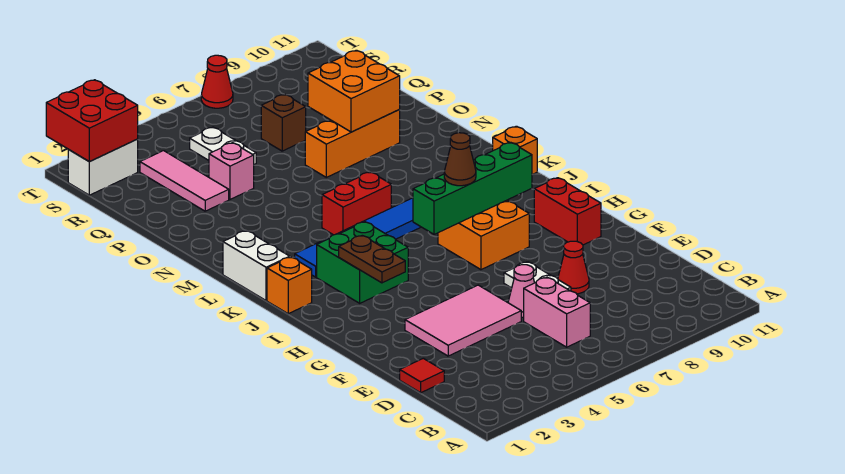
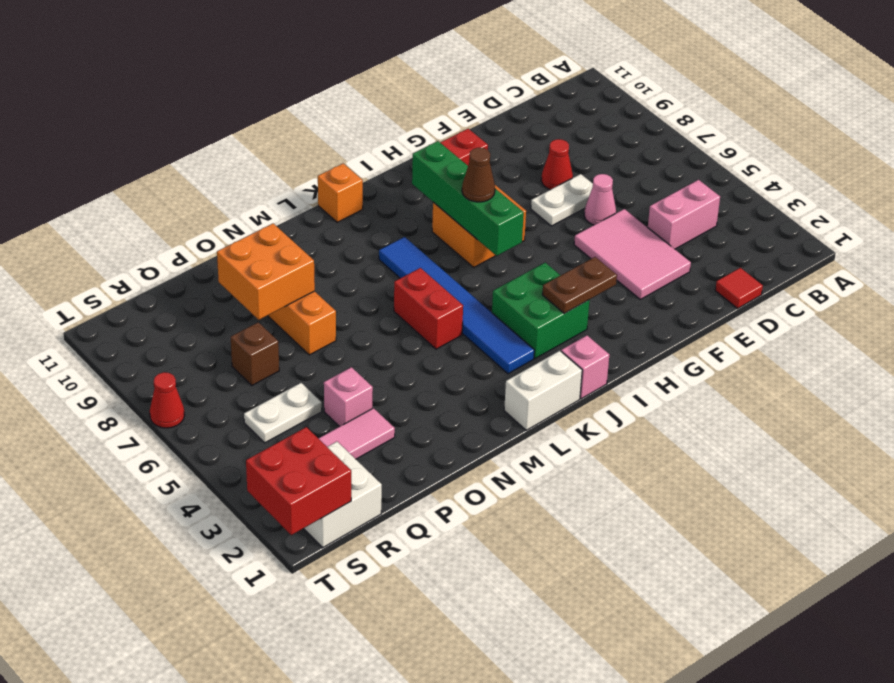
pink brick C6:D6 level 1 -> pink brick C4:D4 level 1
orange brick J1 level 1 -> pink brick J1 level 1
white brick S1:S2 level 1 -> white brick R1:S2 level 1

